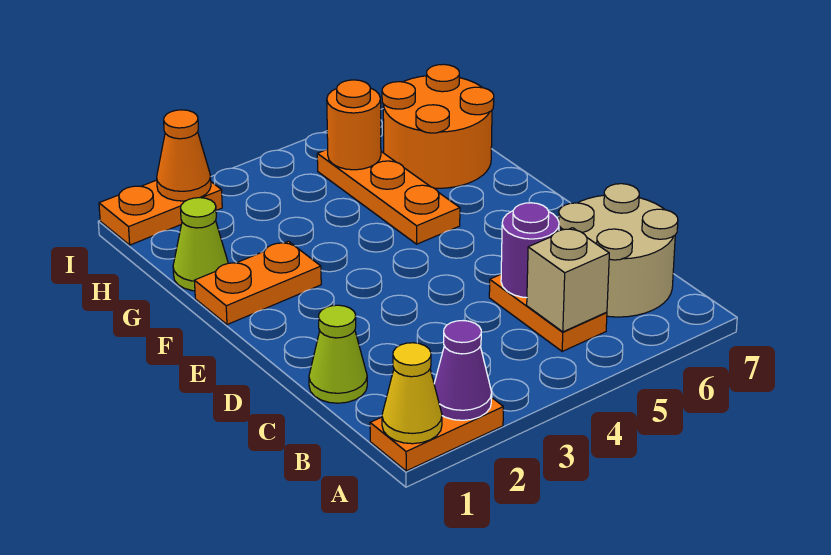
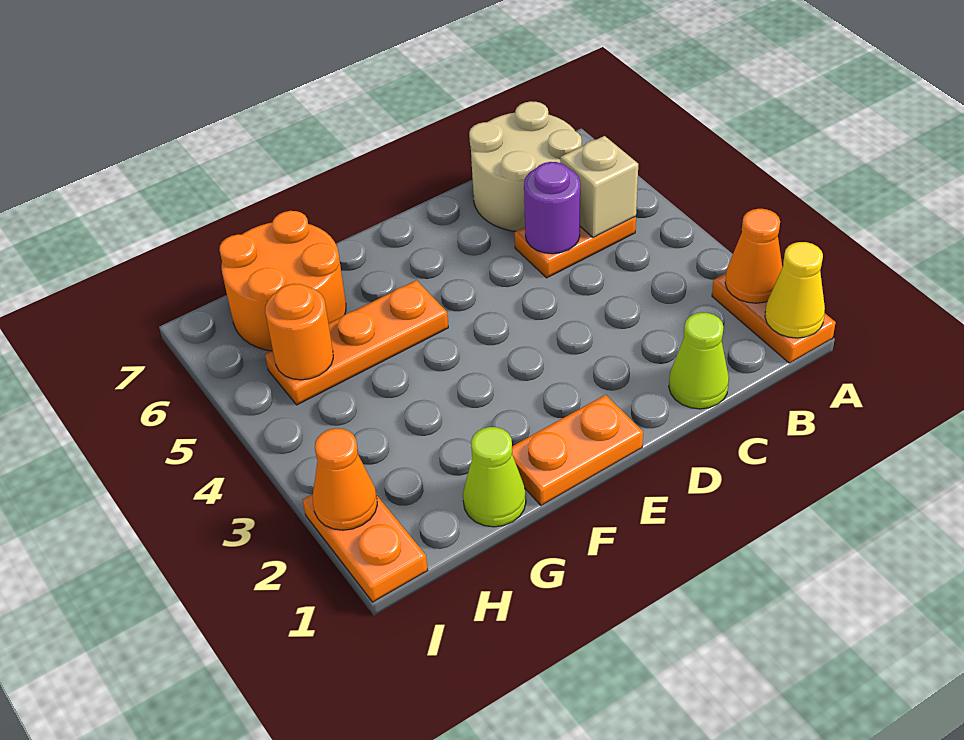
purple cone A2 level 2 -> orange cone A2 level 2
orange plate F1:F2 level 1 -> orange plate E1:F1 level 1

